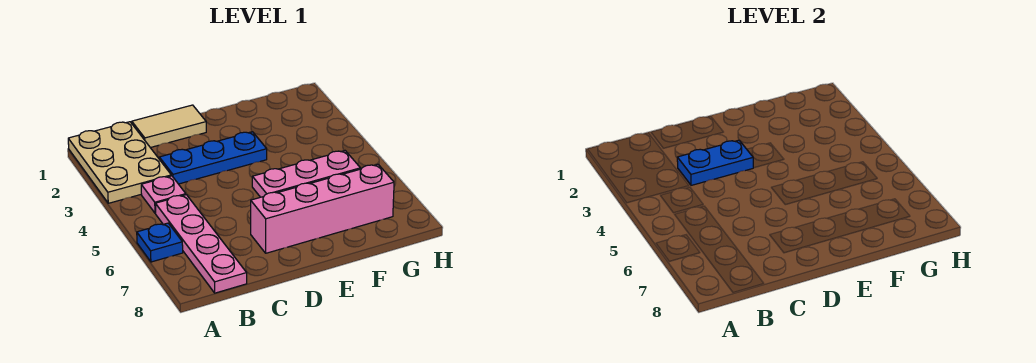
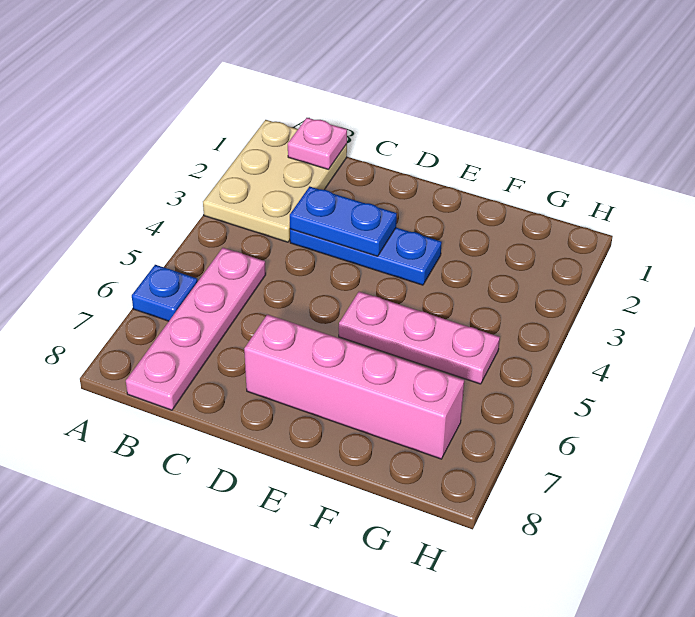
pink plate B4 level 1 -> pink plate B1 level 2
tan tile C1:D1 level 1 -> none

